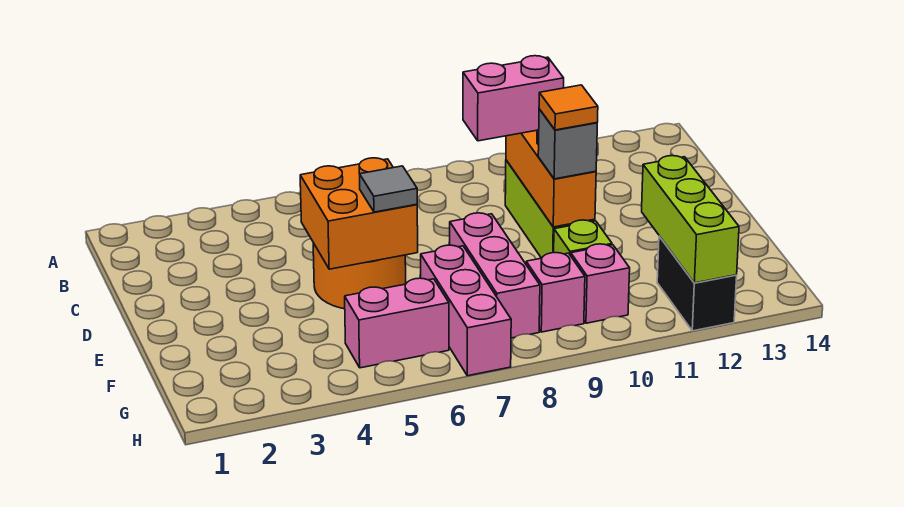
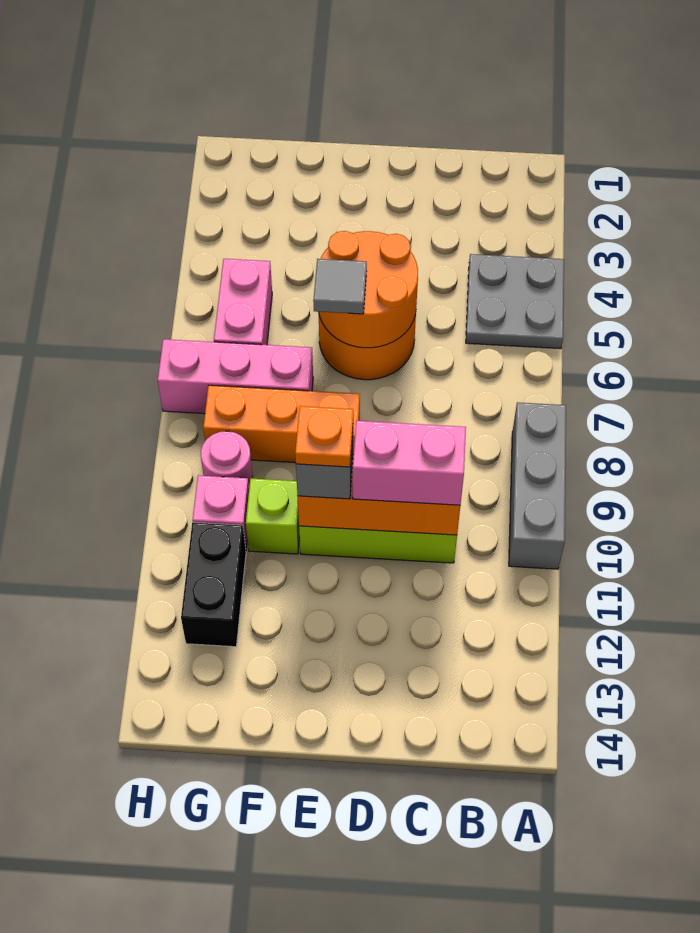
none -> grey plate A4:B5 level 1
none -> grey brick A8:A10 level 1
pink brick C9:C10 level 3 -> pink brick C10:D10 level 3
orange brick D5:E6 level 2 -> orange round brick D5:E6 level 2
pink brick E8:G8 level 1 -> orange brick E8:G8 level 1
orange tile E10 level 4 -> orange plate E10 level 4
lime brick F12:H12 level 2 -> none
pink brick G9 level 1 -> pink round brick G9 level 1
black brick G12:H12 level 1 -> black brick G11:G12 level 1

